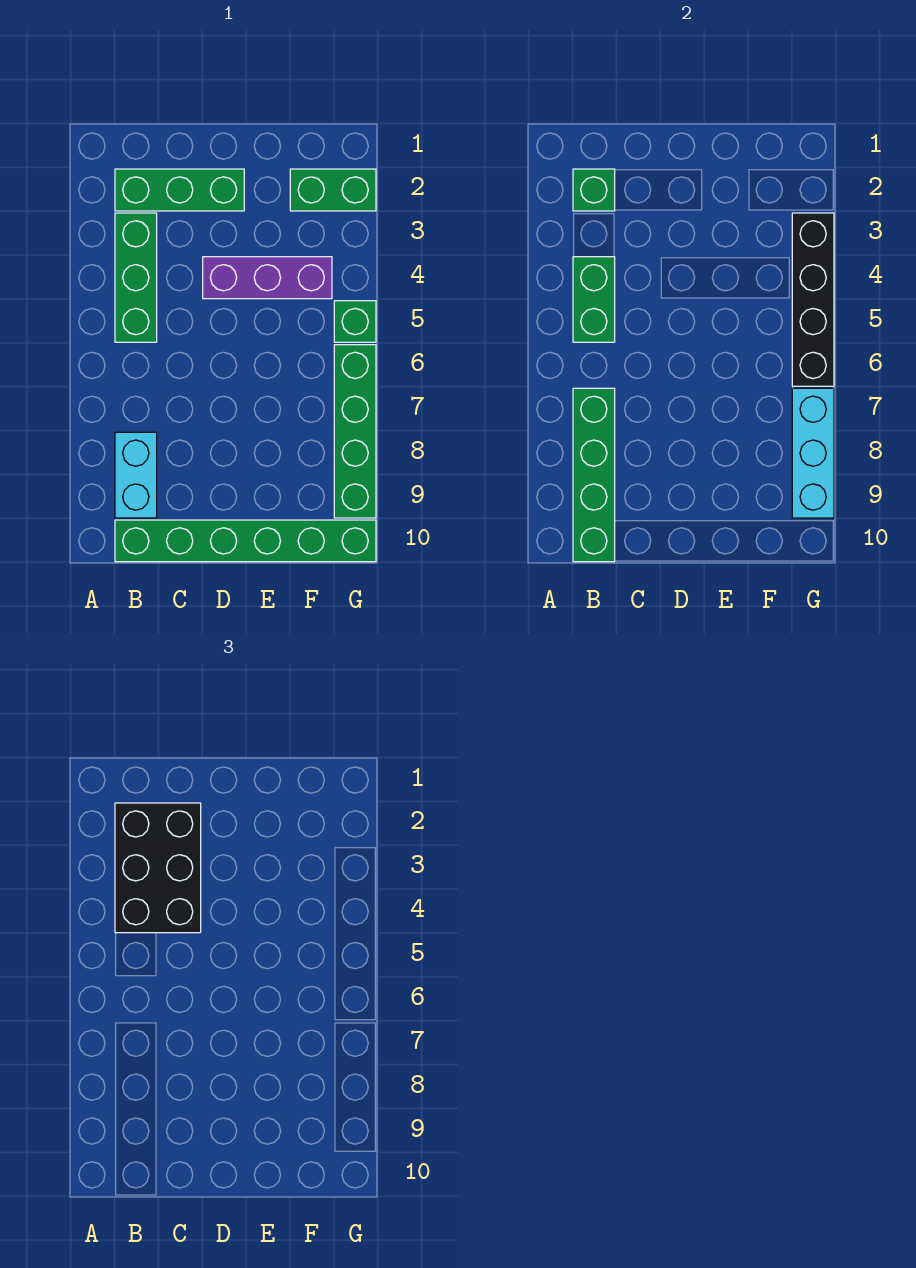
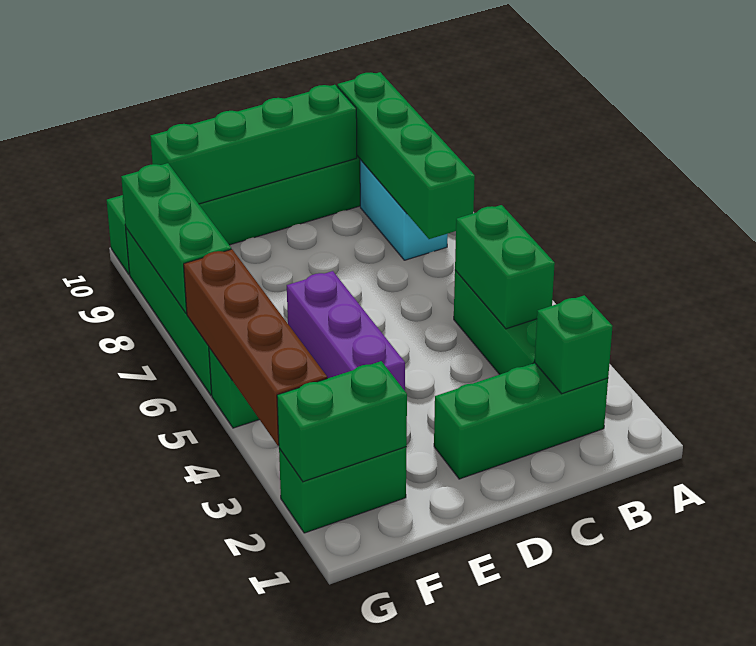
black brick B2:C4 level 3 -> none
none -> green brick C10:F10 level 2
purple brick D4:F4 level 1 -> purple brick E4:E6 level 1
none -> green brick F2:G2 level 2
black brick G3:G6 level 2 -> brown brick G3:G6 level 2
cyan brick G7:G9 level 2 -> green brick G7:G9 level 2

